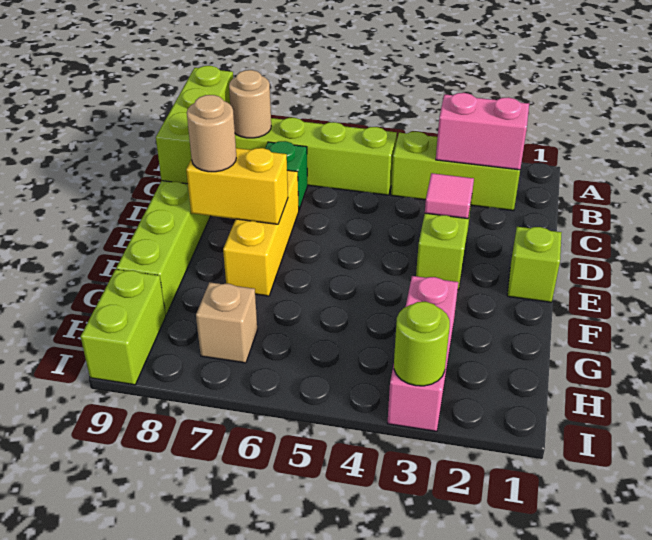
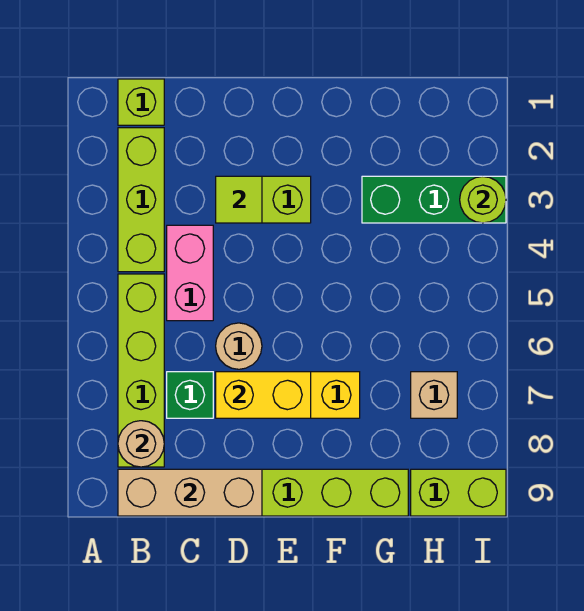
pink brick B2:B3 level 2 -> pink brick C4:C5 level 1
lime brick B9:D9 level 2 -> tan brick B9:D9 level 2
pink tile D3 level 2 -> lime tile D3 level 2
lime brick E1 level 1 -> lime brick B1 level 1
yellow brick E7:E8 level 2 -> yellow brick D7:E7 level 2
tan round brick E8 level 3 -> tan round brick D6 level 1
pink brick G3:I3 level 1 -> green brick G3:I3 level 1

